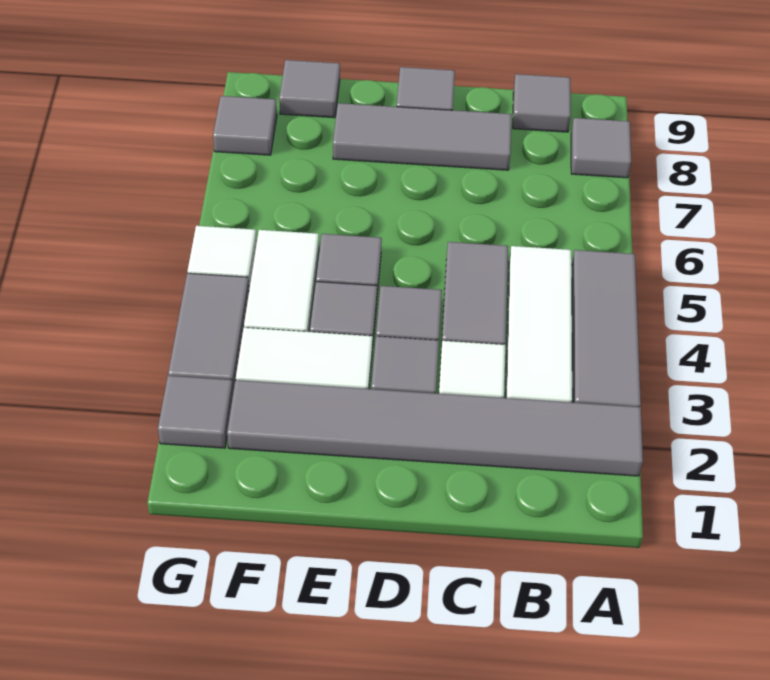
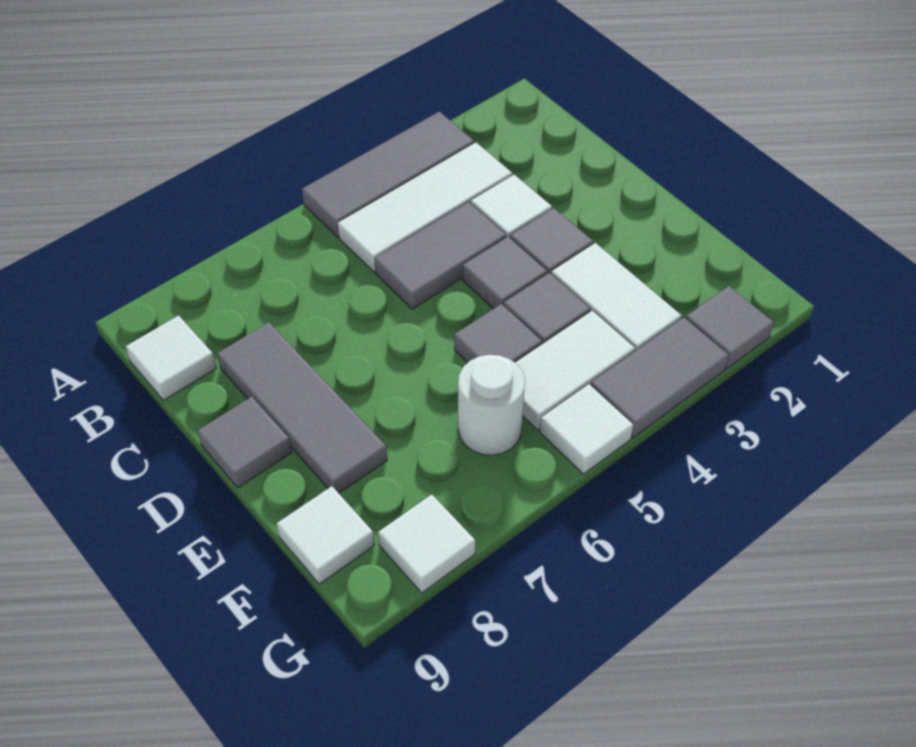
grey tile A2:F2 level 1 -> none
grey tile A8 level 1 -> none
grey tile B9 level 1 -> white tile B9 level 1
none -> white round brick F6 level 1
grey tile F9 level 1 -> white tile F9 level 1
grey tile G8 level 1 -> white tile G8 level 1

